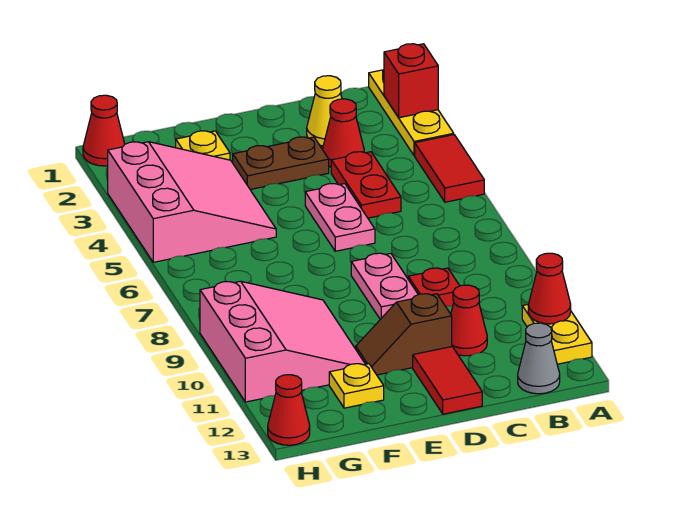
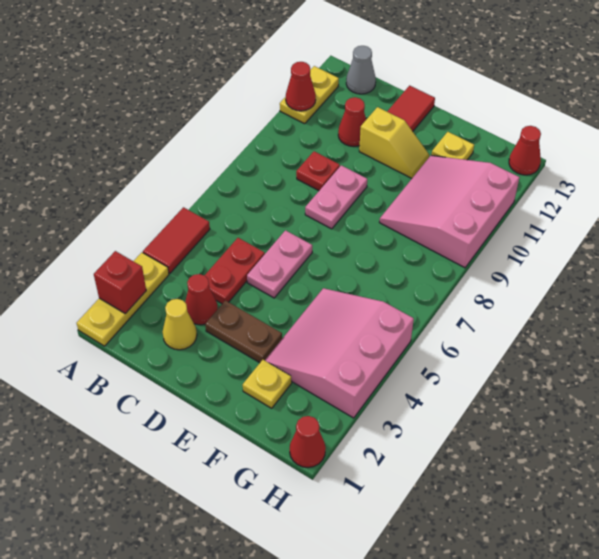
brown slope D11:E11 level 1 top D -> yellow slope D11:E11 level 1 top D

